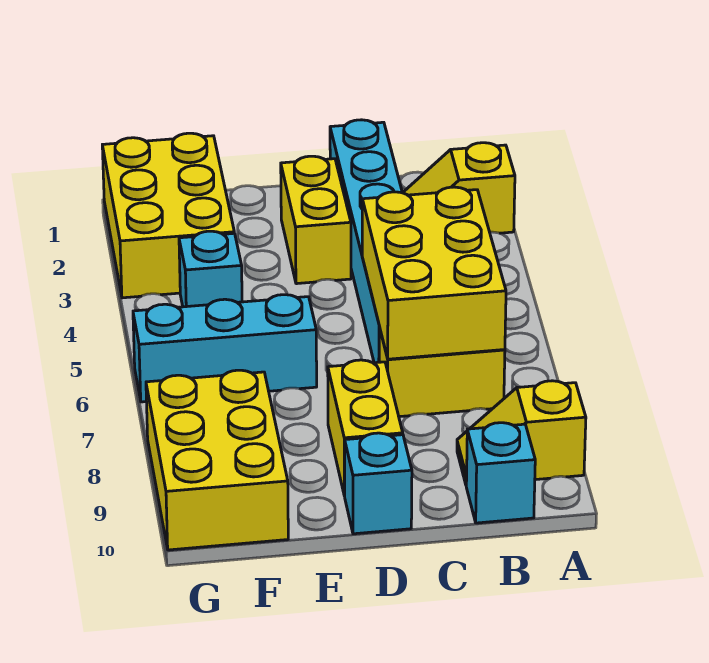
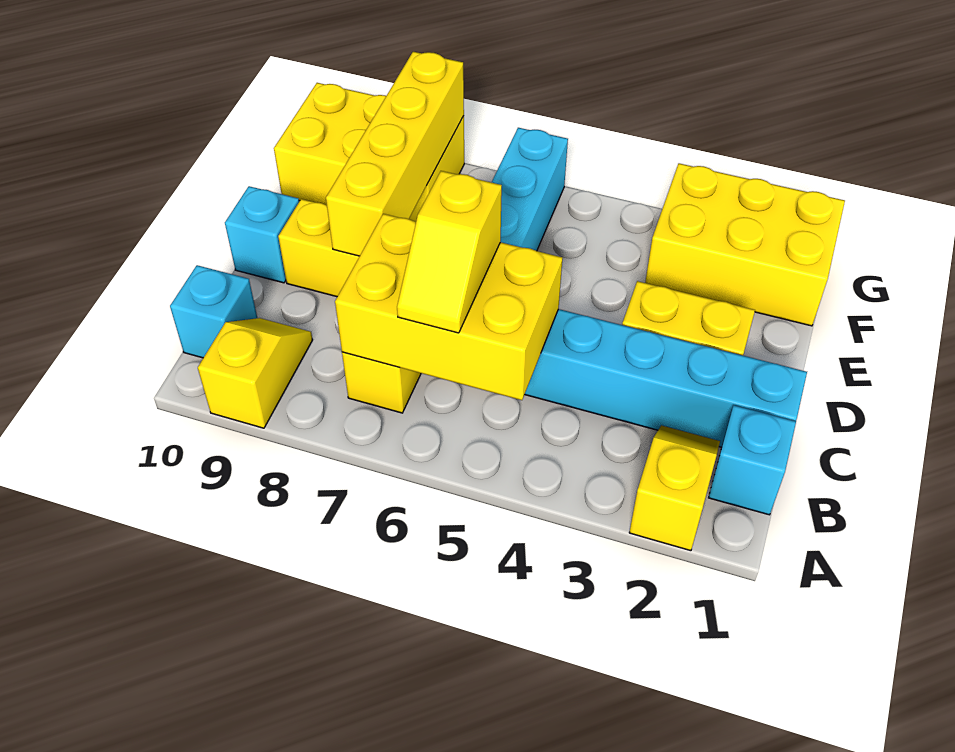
none -> yellow slope B6:C6 level 3 top C
none -> yellow brick D8:G8 level 2
cyan brick F4 level 1 -> cyan brick B1 level 1

